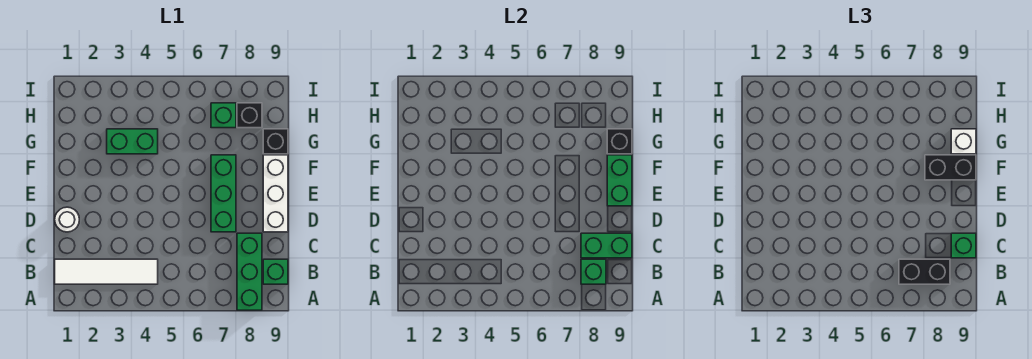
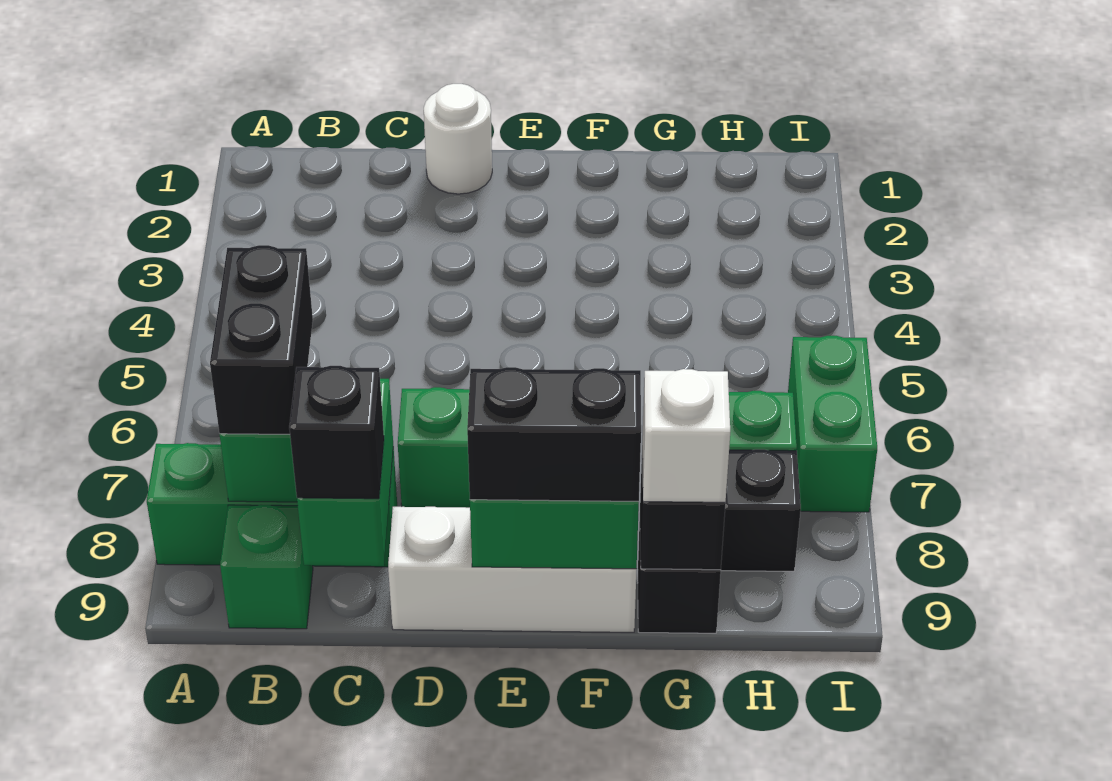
white tile B1:B4 level 1 -> none
green brick C9 level 3 -> black brick C9 level 3
black brick F8:F9 level 3 -> black brick E9:F9 level 3
green brick G3:G4 level 1 -> green brick I6:I7 level 1

